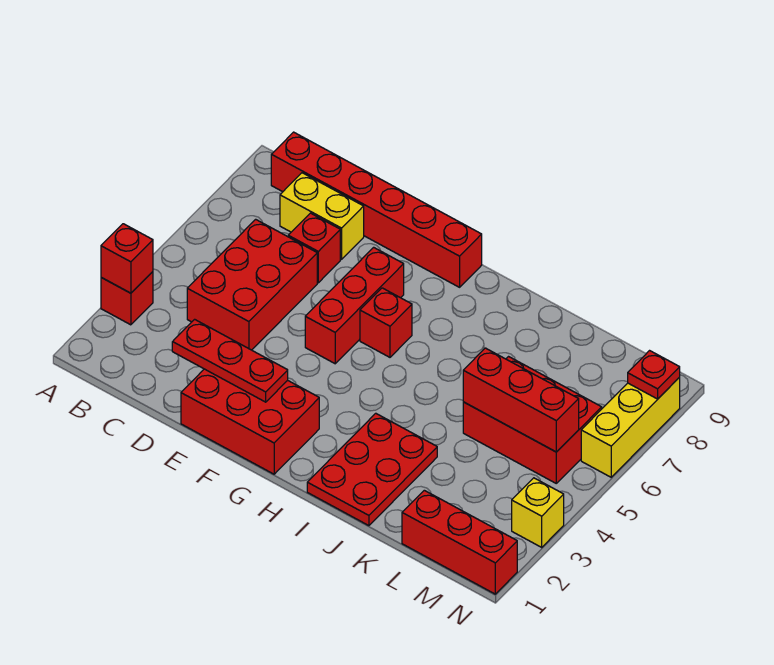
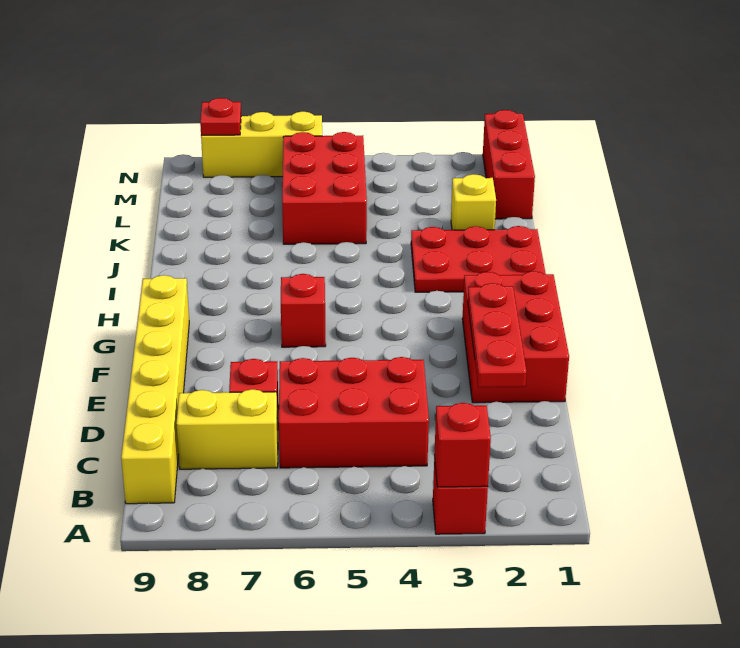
red brick B9:G9 level 1 -> yellow brick B9:G9 level 1
yellow brick C8:D8 level 1 -> yellow brick C7:C8 level 1
red brick F5:F7 level 1 -> none
red brick K5:M5 level 2 -> none
yellow brick N3 level 1 -> yellow brick K2 level 1

